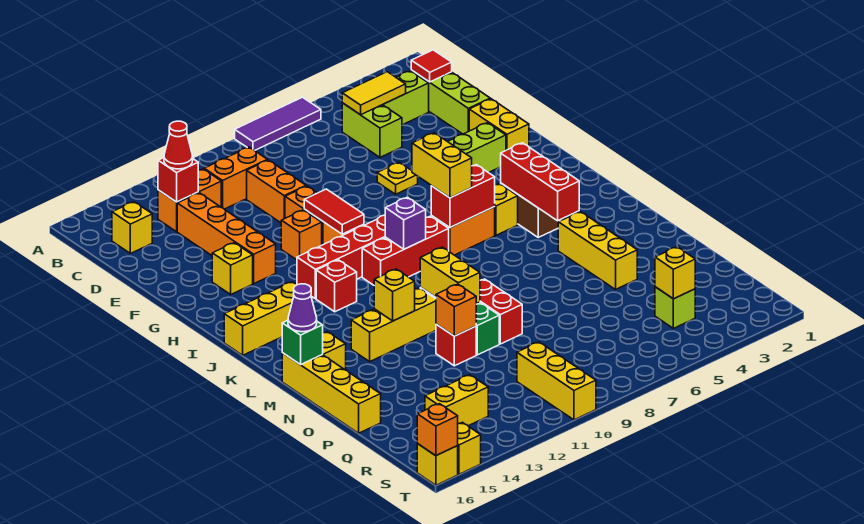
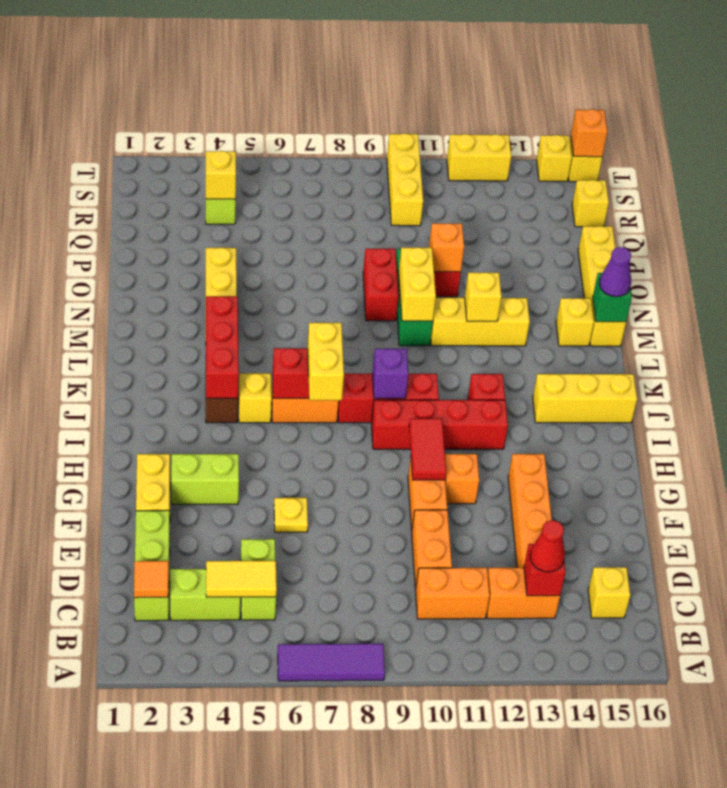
red tile C2 level 2 -> orange tile C2 level 2
yellow brick G14 level 1 -> yellow brick R16 level 1
yellow brick R13:R14 level 1 -> yellow brick T12:T13 level 1

